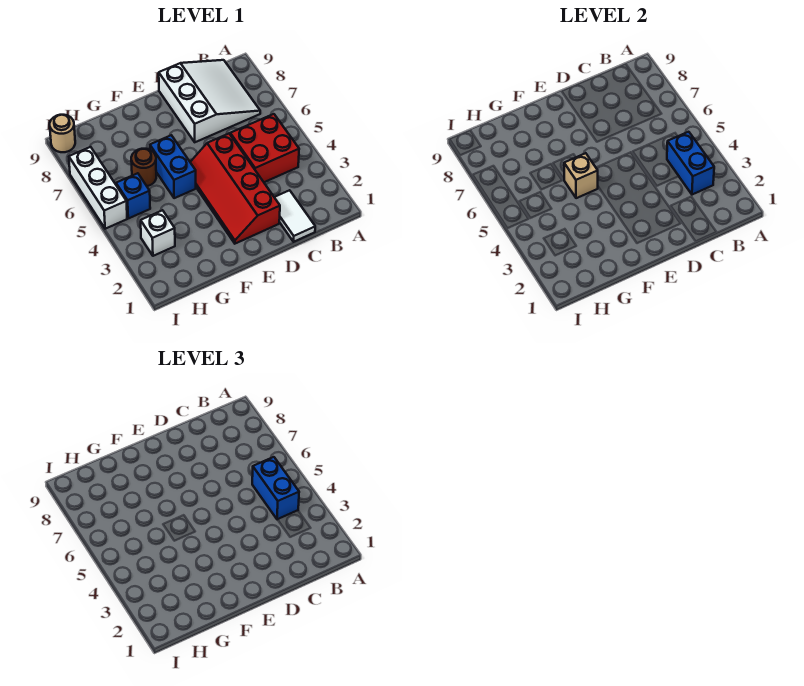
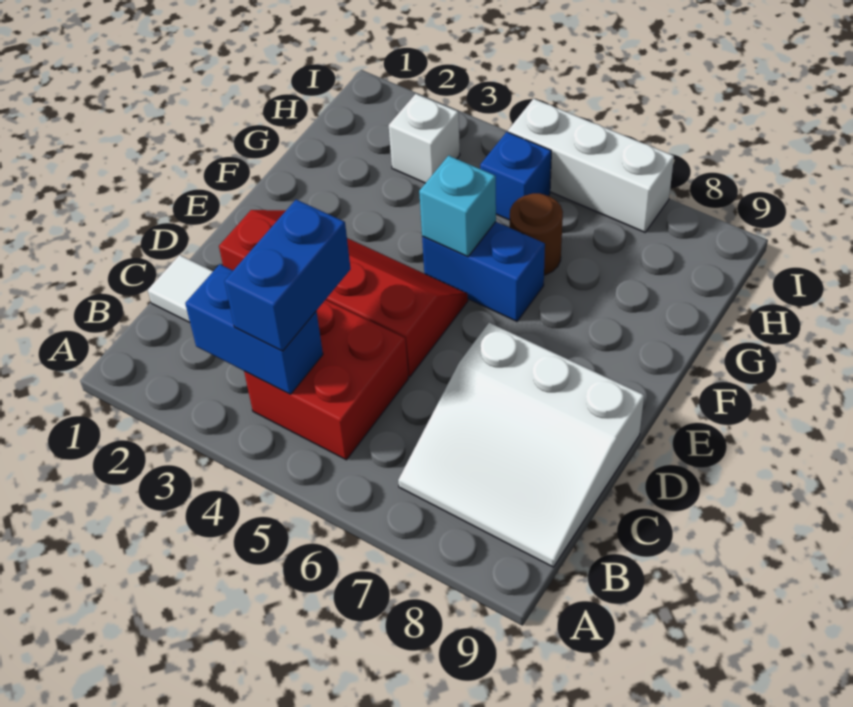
blue brick B4:B5 level 3 -> blue brick B4:C4 level 3
tan brick F5 level 2 -> cyan brick F5 level 2
tan round brick I9 level 1 -> none

